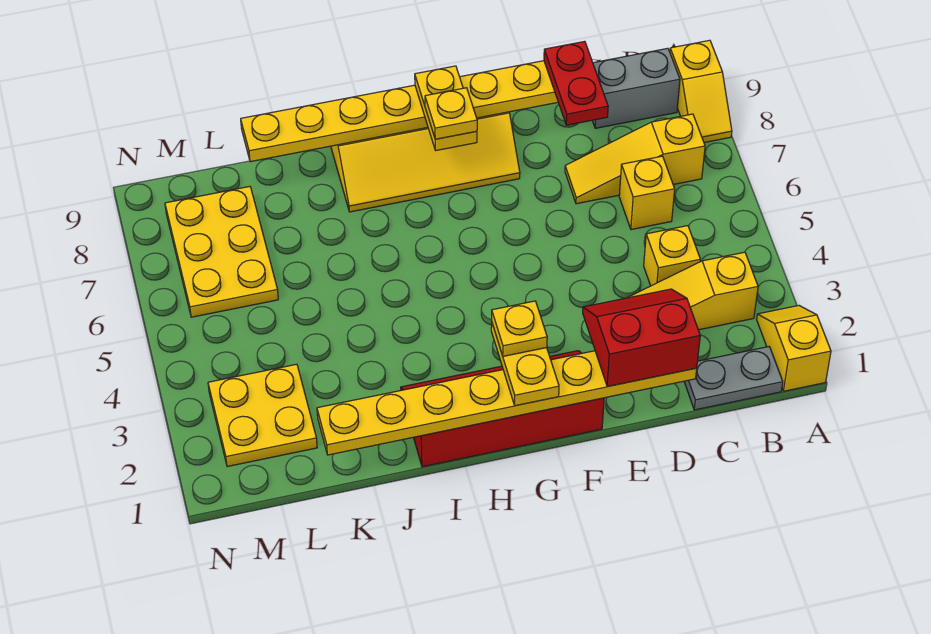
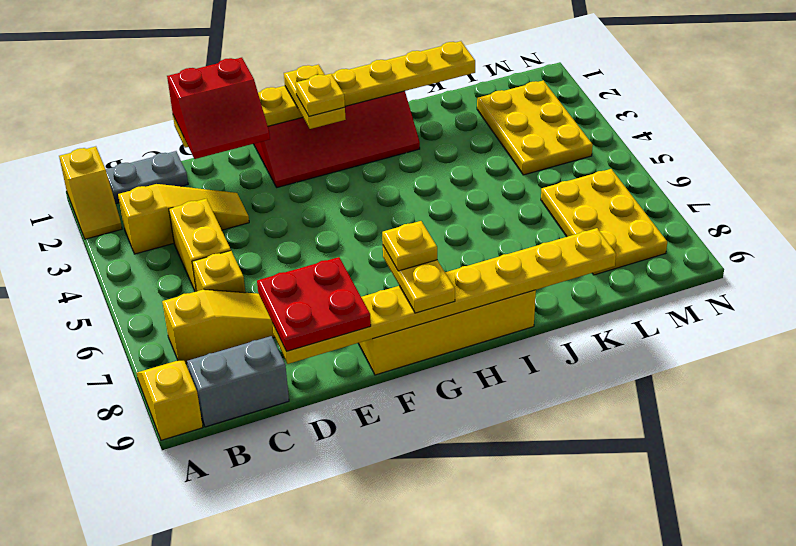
yellow brick C4 level 1 -> yellow brick C4:C5 level 1
red plate D8:D9 level 3 -> red plate D8:E9 level 3
yellow plate L2:M3 level 1 -> yellow plate L2:M4 level 1

